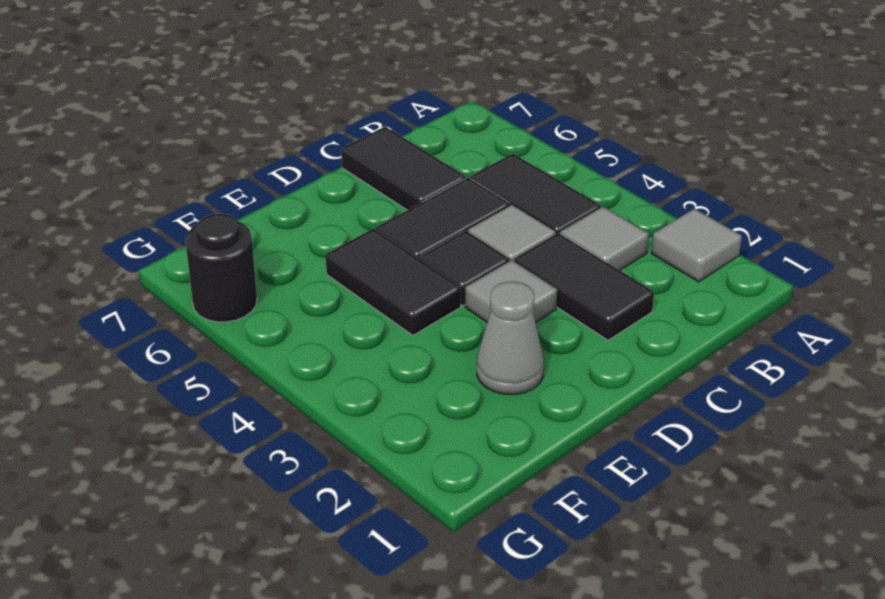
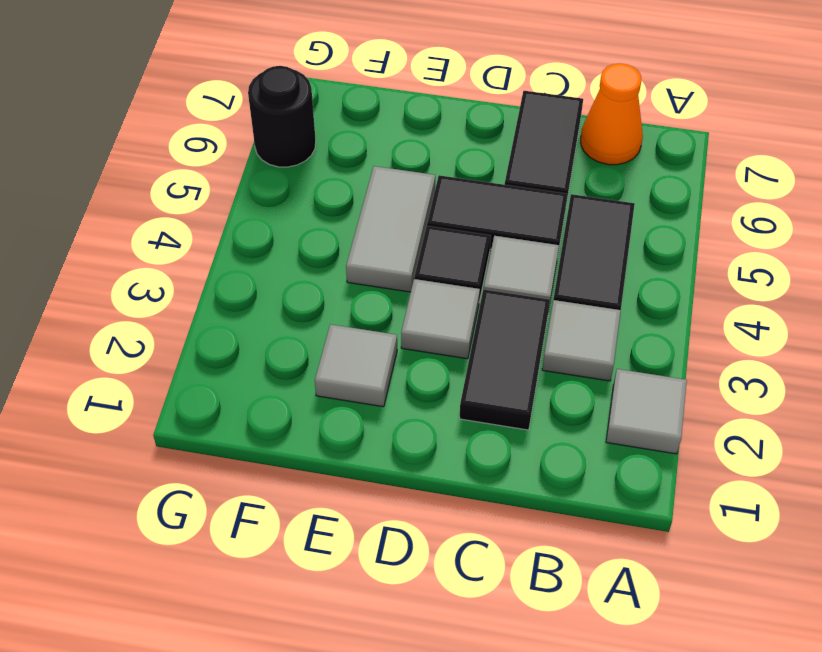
none -> orange cone B7 level 1
grey cone E2 level 1 -> grey tile E2 level 1
black tile E4:E5 level 1 -> grey tile E4:E5 level 1

